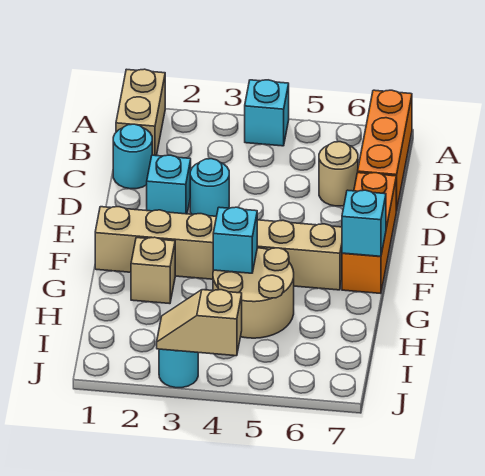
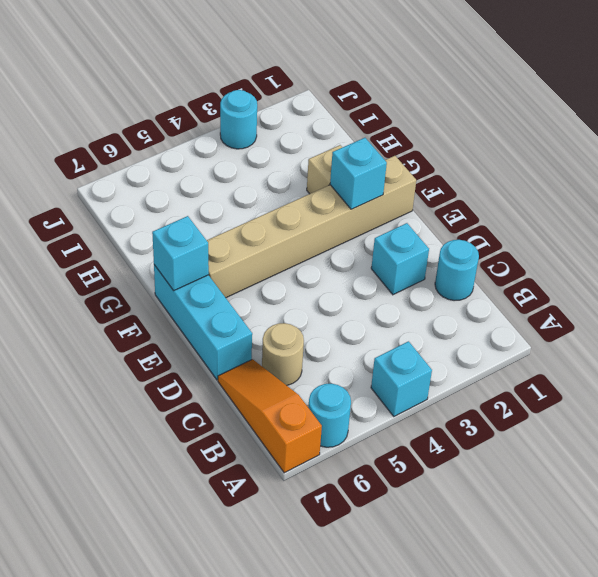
tan brick A1:B1 level 1 -> none
orange brick A7:C7 level 1 -> orange slope A7:C7 level 1 top A
cyan round brick D3 level 1 -> cyan round brick A6 level 1
orange brick D7:F7 level 1 -> cyan brick D7:F7 level 1
tan round brick G4:H5 level 1 -> none
cyan brick G4 level 2 -> cyan brick F2 level 2
tan slope J3:J4 level 2 top 4 -> none

